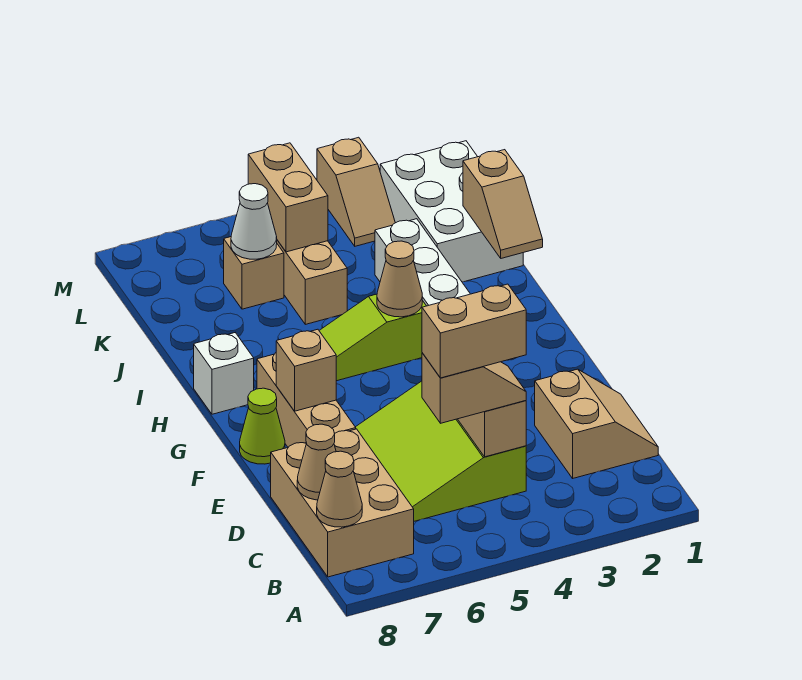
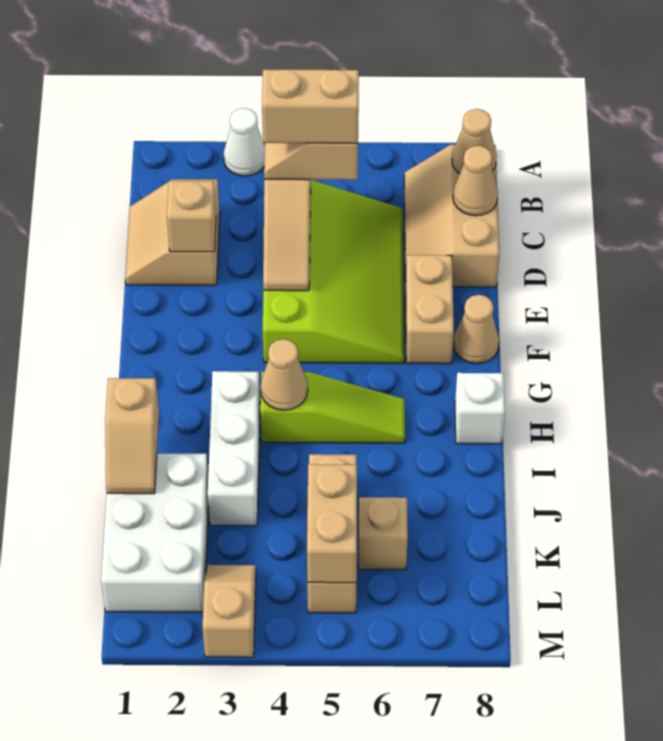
tan brick B7:D8 level 1 -> tan slope B7:D8 level 1 top 8
lime slope C4:E6 level 1 top 4 -> lime slope C4:F6 level 1 top 4
tan brick E7:G7 level 1 -> tan brick E7:F7 level 1
tan brick F7 level 2 -> tan brick D2 level 2
lime cone F8 level 1 -> tan cone F8 level 1
tan slope I1:J1 level 2 top J -> tan slope I1:J1 level 2 top I
white cone K6 level 2 -> white cone A3 level 1

